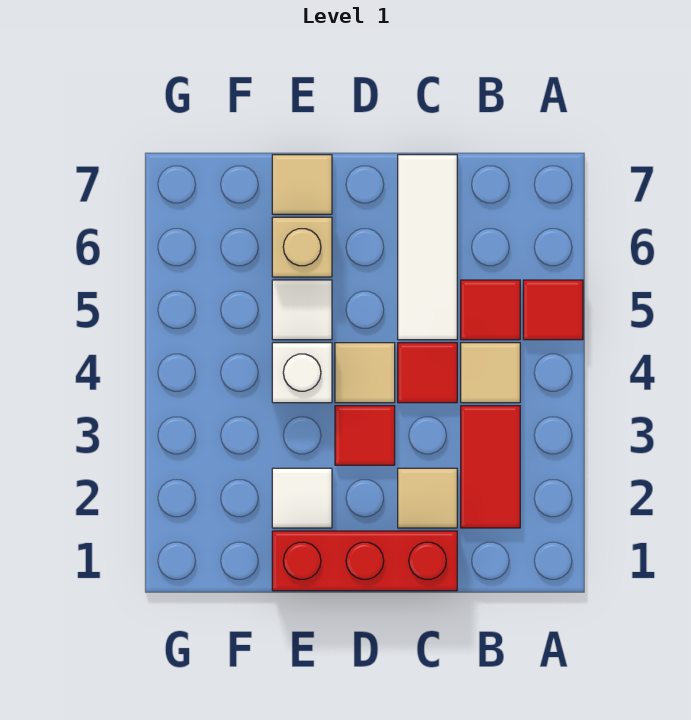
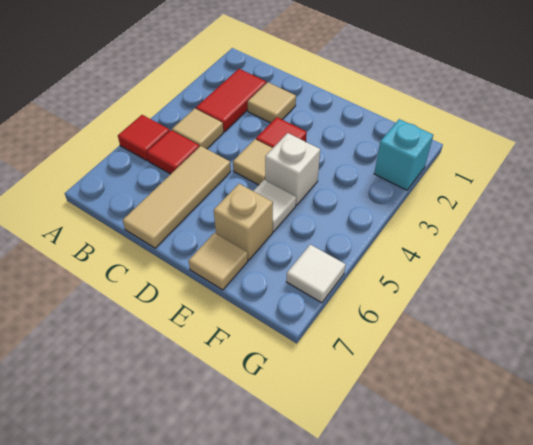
red brick C1:E1 level 1 -> none
red tile C4 level 1 -> none
white tile C5:C7 level 1 -> tan tile C5:C7 level 1
white tile E2 level 1 -> white tile G6 level 1
none -> cyan brick G2 level 1

